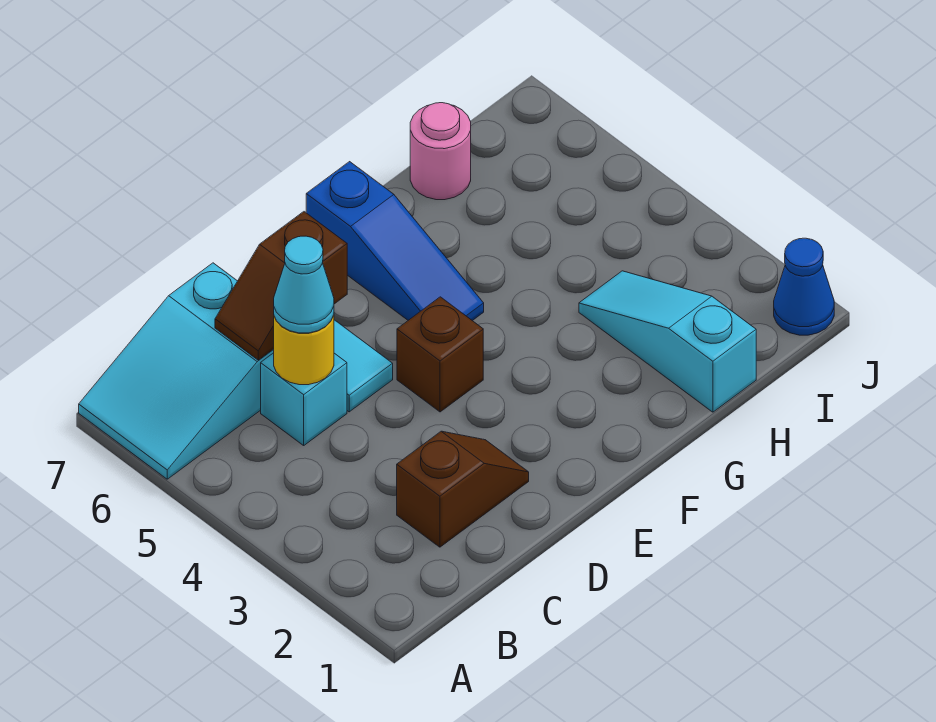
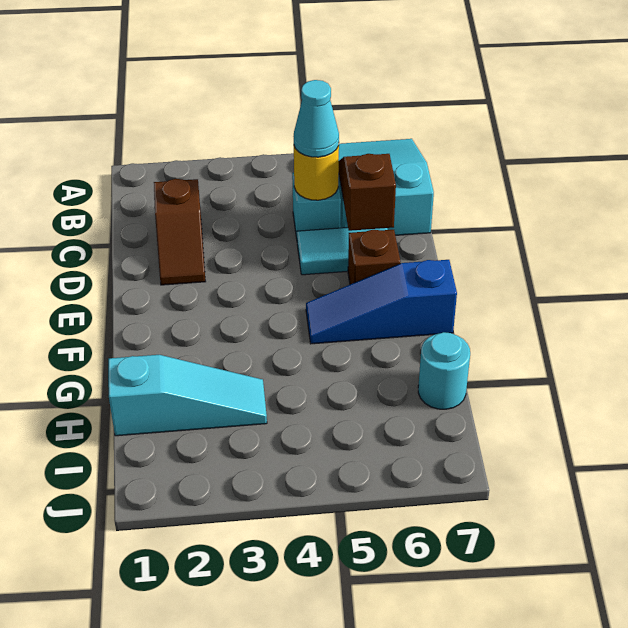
brown brick E4 level 1 -> brown brick E6 level 1
pink round brick H7 level 1 -> cyan round brick H7 level 1
blue cone J1 level 1 -> none

